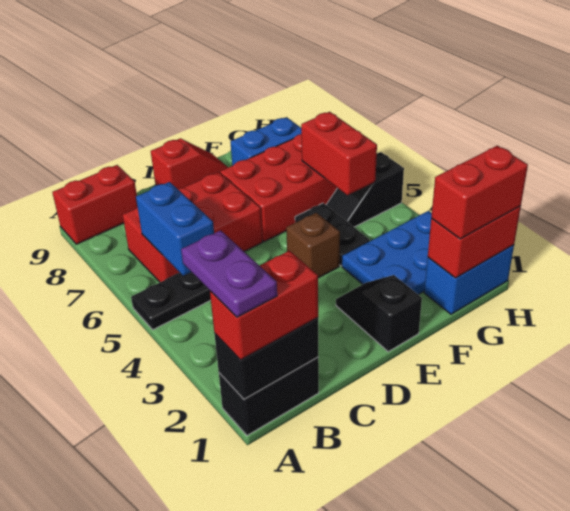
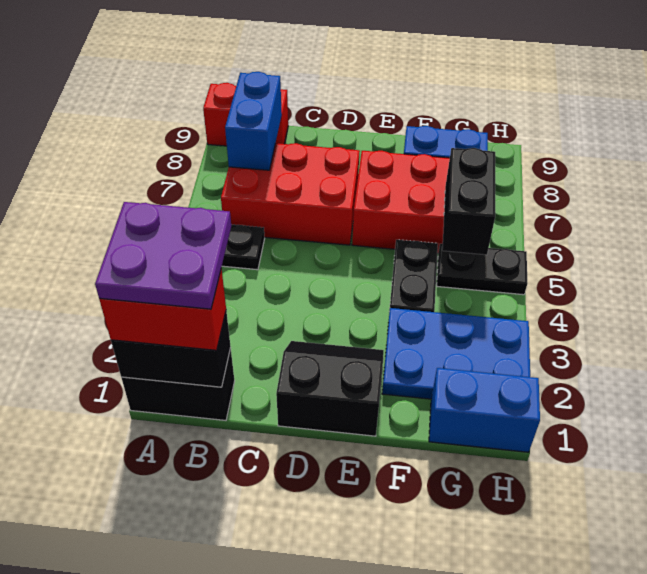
purple plate A1:A2 level 4 -> purple plate A1:B2 level 4
blue brick B5:B6 level 2 -> blue brick B7:B8 level 2
red slope D9:E9 level 1 top D -> none
black slope E1:E2 level 1 top 1 -> black slope D1:E2 level 1 top 1
brown brick E4 level 1 -> none
red brick G1:H1 level 2 -> none
red brick G1:H1 level 3 -> none
black slope G5:H5 level 1 top H -> black plate G5:H5 level 1
red brick G5:G6 level 2 -> black brick G5:G6 level 2

